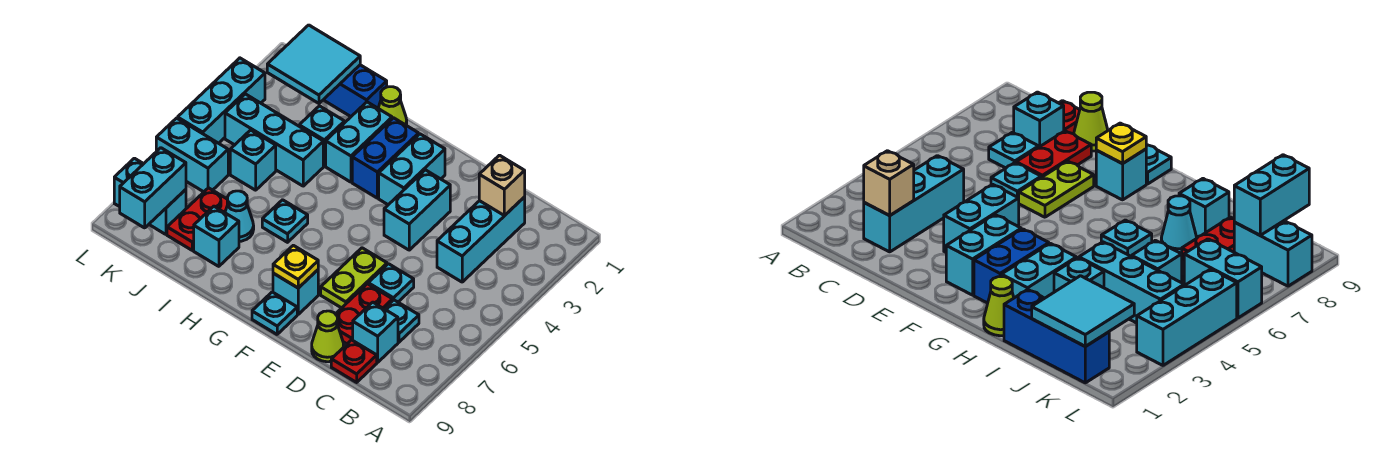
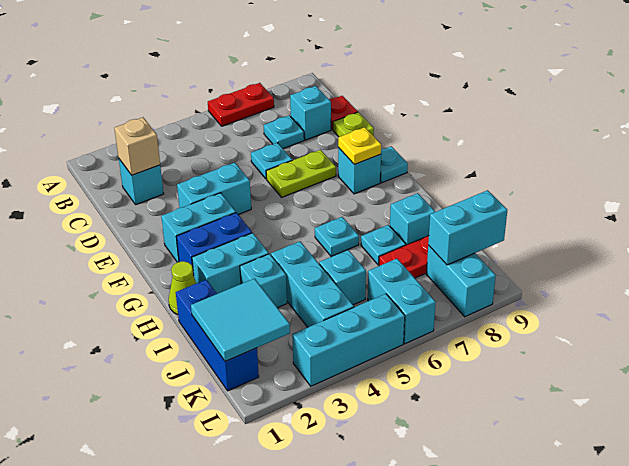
cyan brick C2:C4 level 1 -> cyan brick C2 level 1
red plate D7:D8 level 1 -> red plate A6:A7 level 1
lime cone D9 level 1 -> lime plate D9 level 1
cyan cone I7 level 1 -> cyan plate I7 level 1

